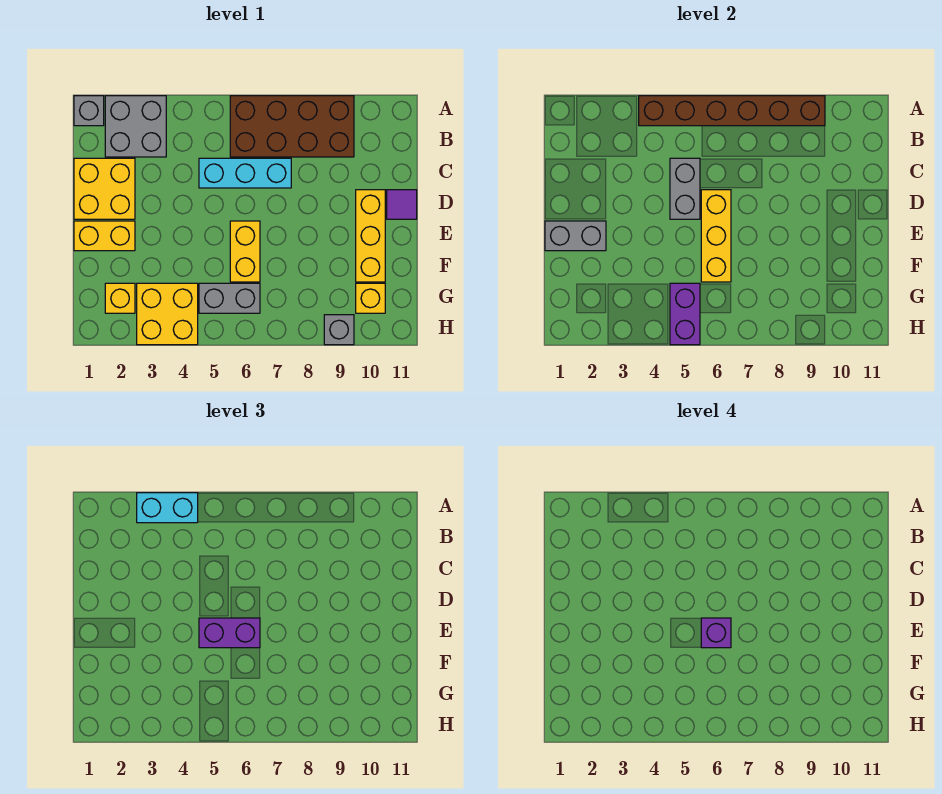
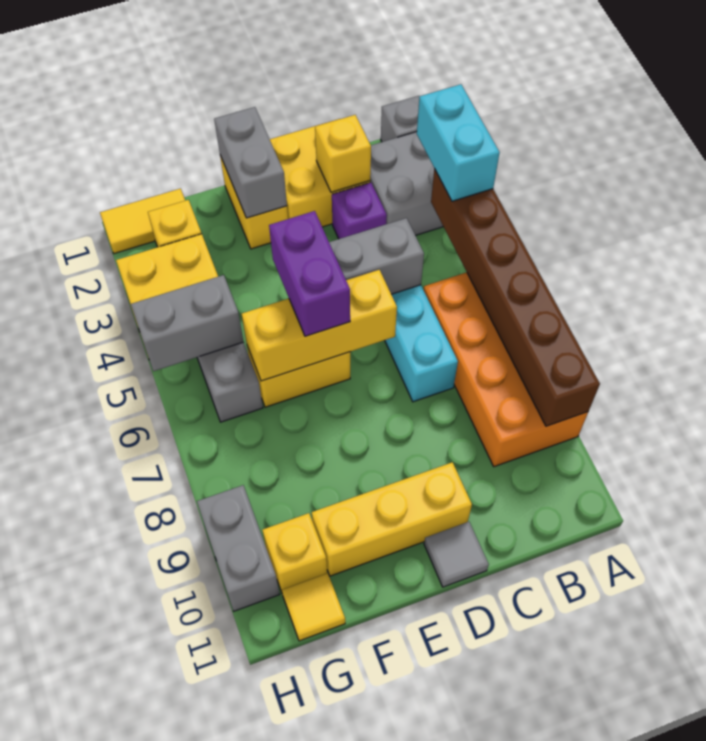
brown brick A6:B9 level 1 -> orange brick A6:B9 level 1
none -> yellow brick C2 level 2
purple tile D11 level 1 -> grey tile D11 level 1
purple brick E6 level 4 -> purple brick C3 level 1
none -> yellow tile G1:H1 level 1
purple brick G5:H5 level 2 -> grey brick G5:H5 level 2
none -> yellow tile G11 level 1
grey brick H9 level 1 -> grey brick H9:H10 level 1

